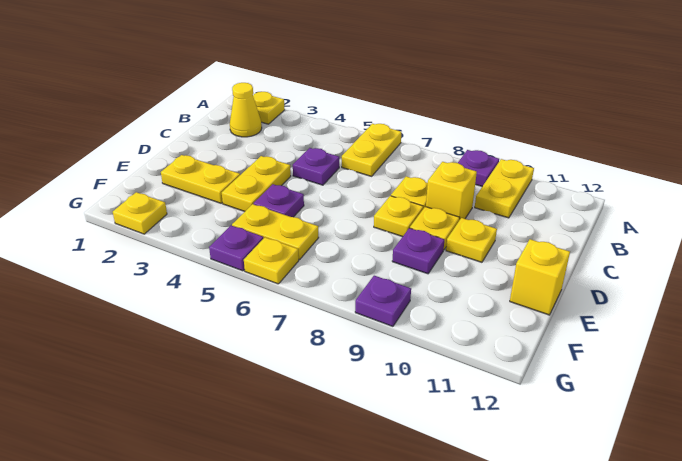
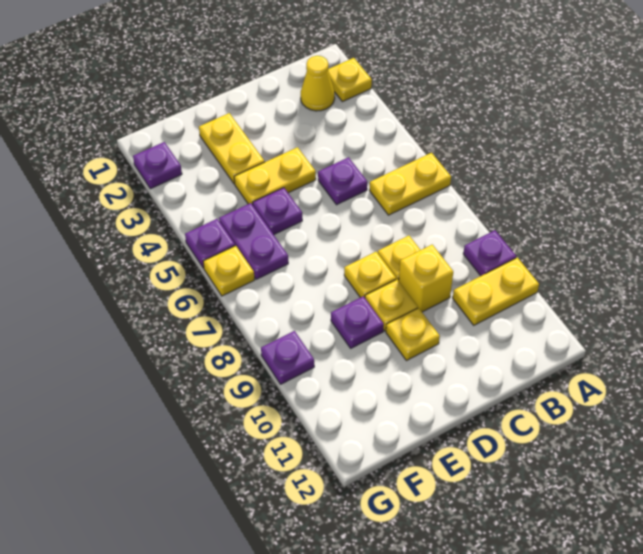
yellow brick E12 level 1 -> none
yellow plate F5:F6 level 1 -> purple plate F5:F6 level 1
yellow plate G2 level 1 -> purple plate G2 level 1

